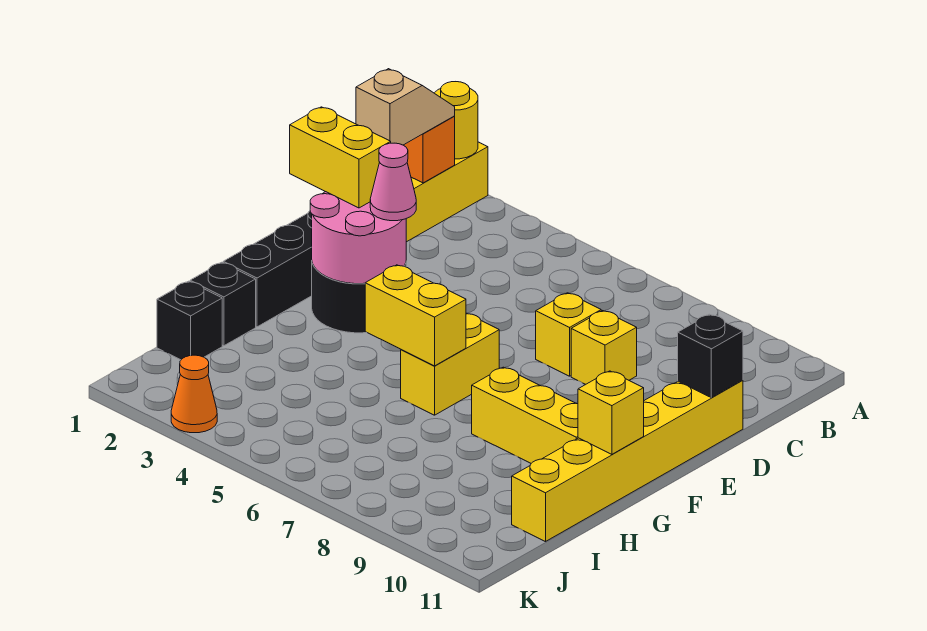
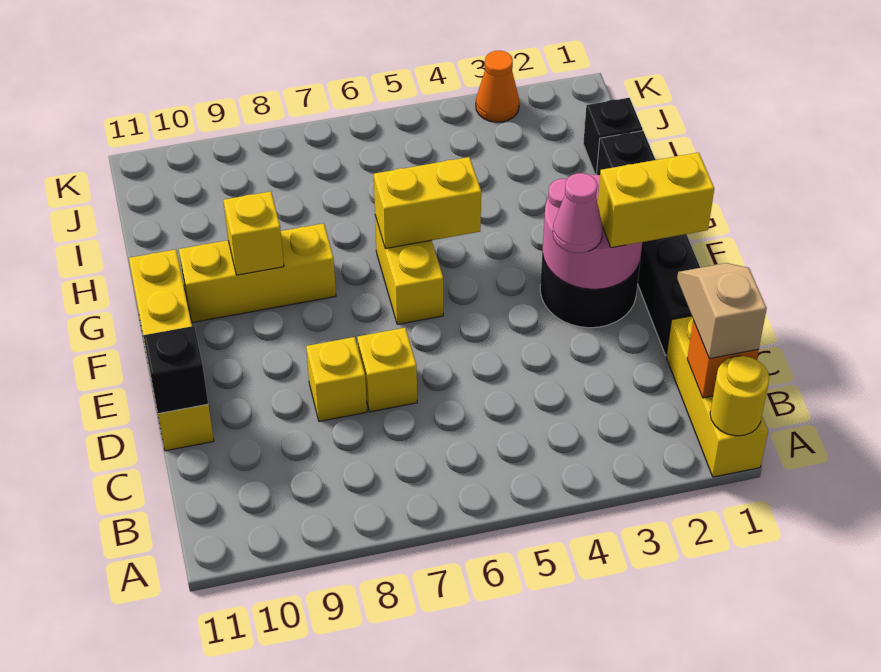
tan slope B1:C1 level 3 top C -> tan slope B1:C1 level 3 top B
yellow brick D11:I11 level 1 -> yellow brick D11:G11 level 1
yellow brick G11 level 2 -> yellow brick G9 level 2

